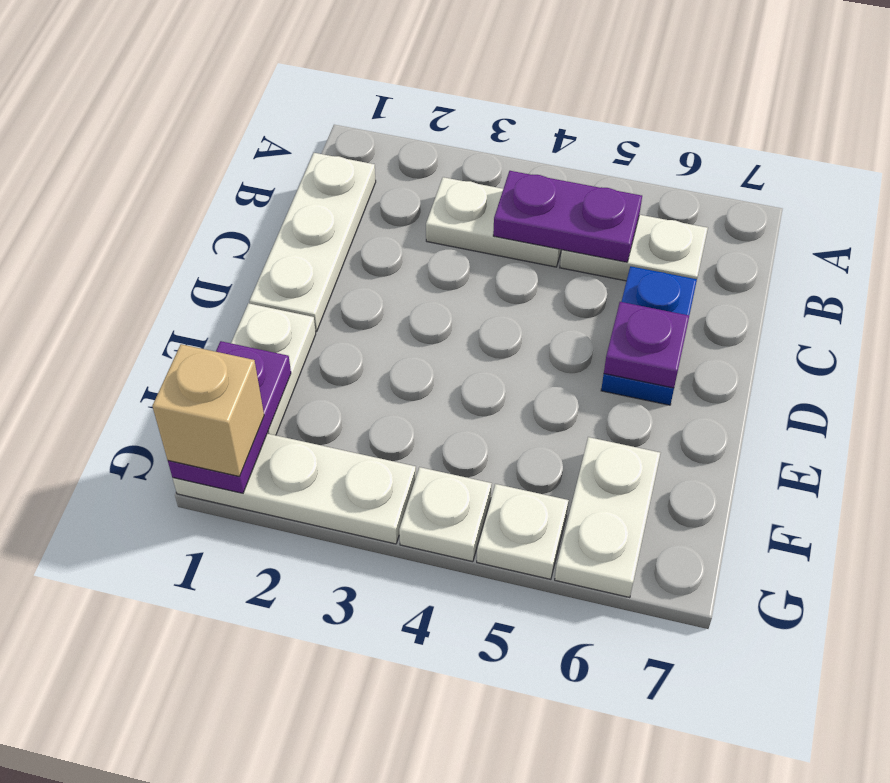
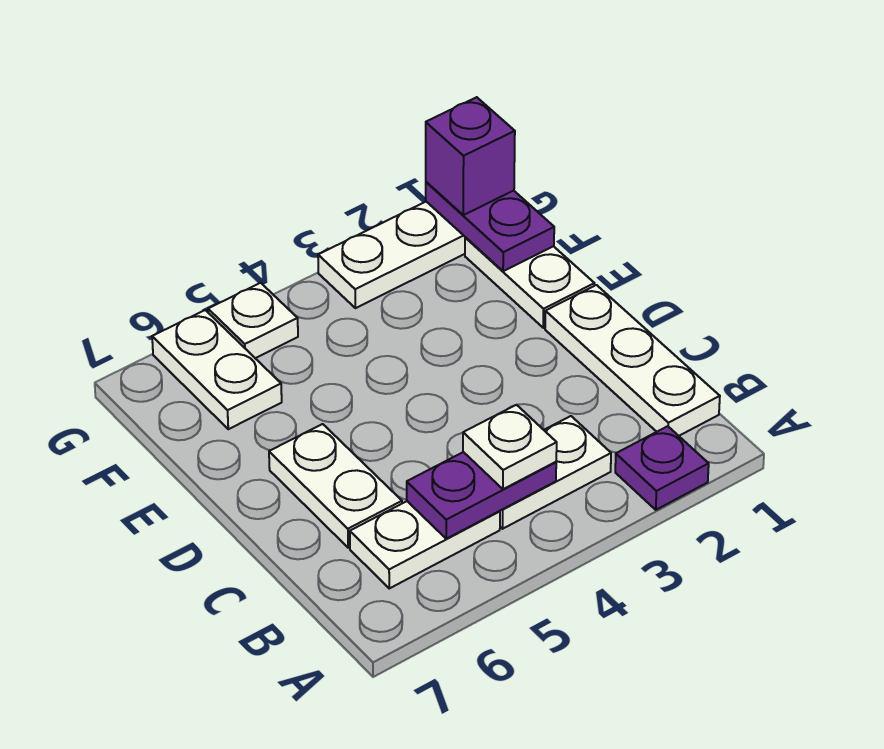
blue plate C6:D6 level 1 -> white plate C6:D6 level 1
purple plate D6 level 2 -> purple plate A2 level 1
tan brick G1 level 3 -> purple brick G1 level 3
white plate G4 level 1 -> white plate B4 level 3

